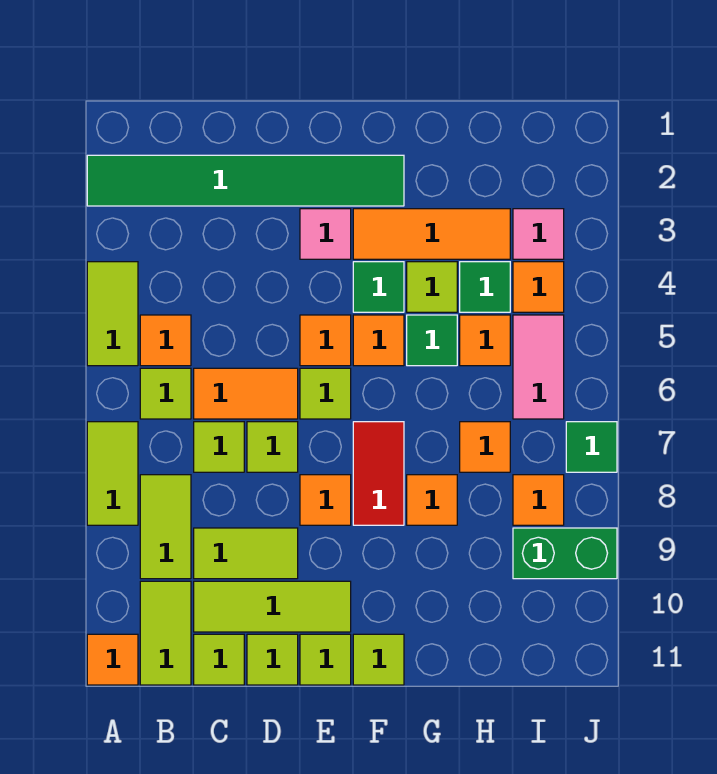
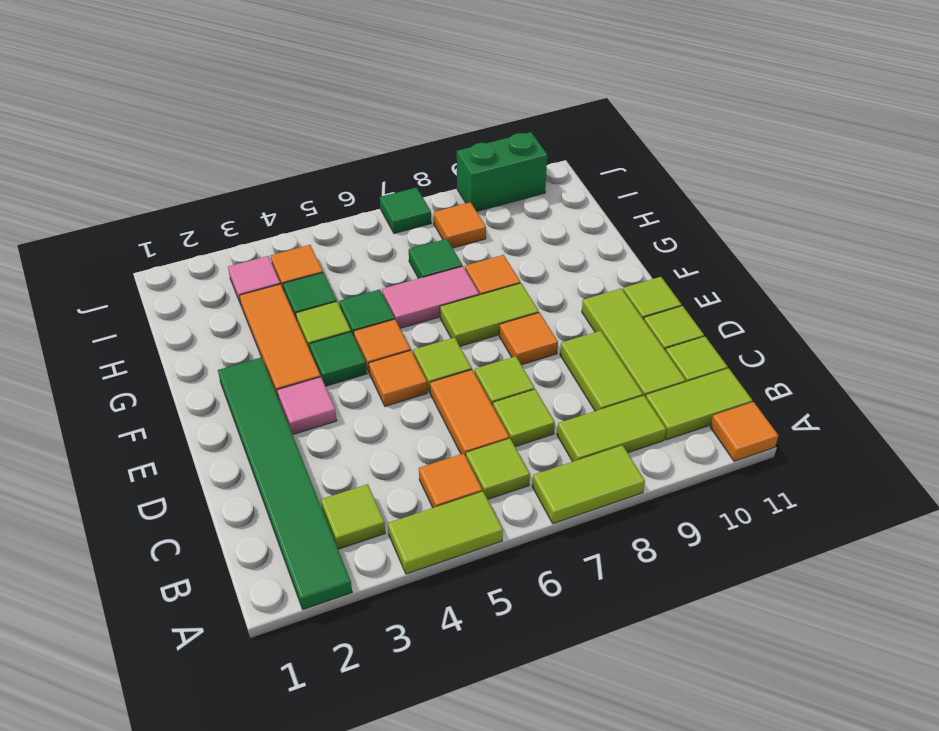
red tile F7:F8 level 1 -> lime tile F7:F8 level 1
lime tile F11 level 1 -> lime tile B3 level 1
orange tile H5 level 1 -> none
orange tile H7 level 1 -> green tile H7 level 1
pink tile I5:I6 level 1 -> pink tile G6:G7 level 1
green brick I9:J9 level 1 -> green brick J9:J10 level 1

